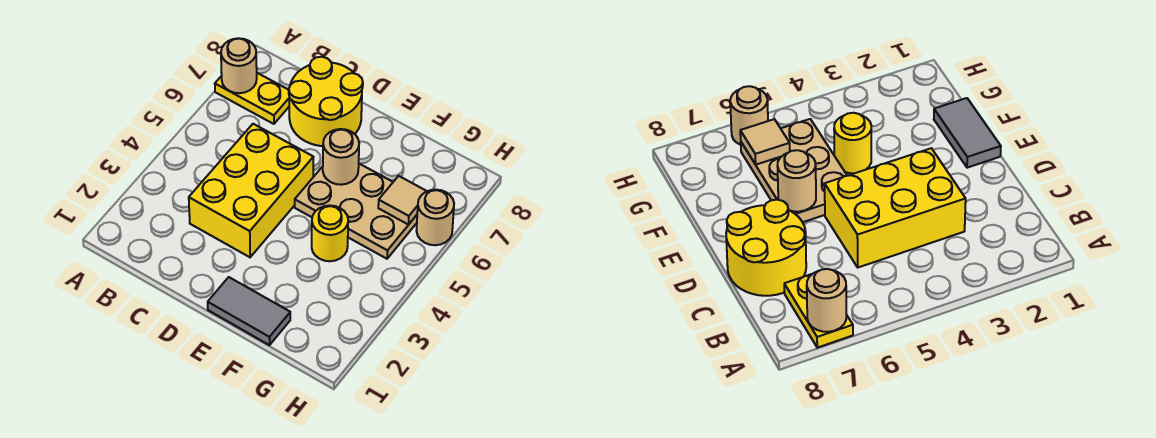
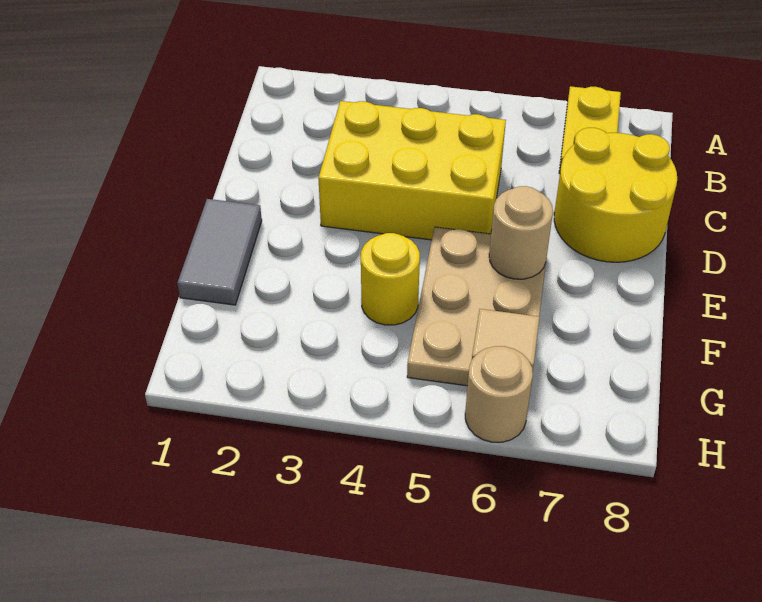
tan round brick A7 level 2 -> none

